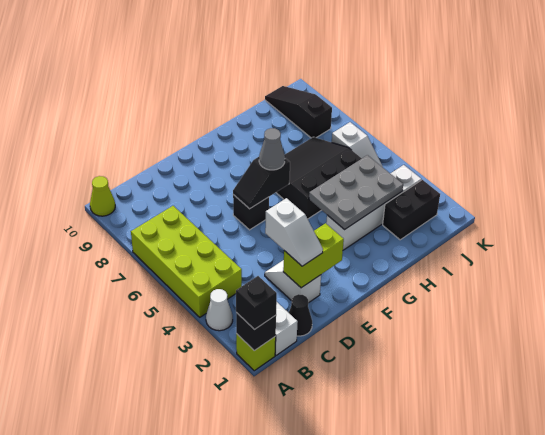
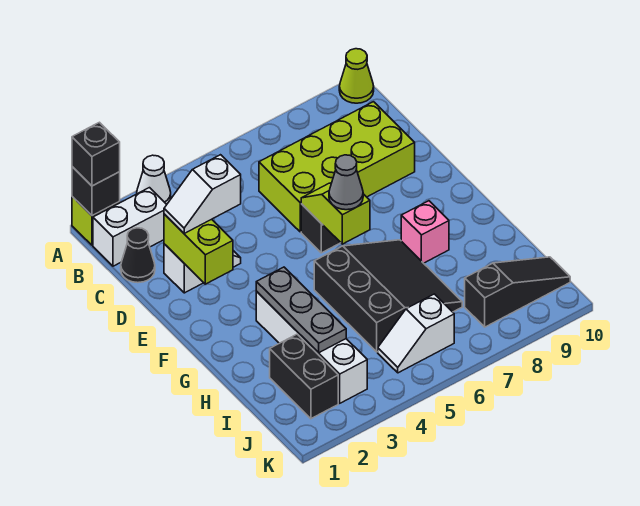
lime brick A4:B7 level 1 -> lime brick C6:D9 level 1
black slope E6:F6 level 2 top F -> lime slope E6:F6 level 2 top F
grey plate G3:I4 level 2 -> grey plate G3:I3 level 2
none -> pink brick G8 level 1

